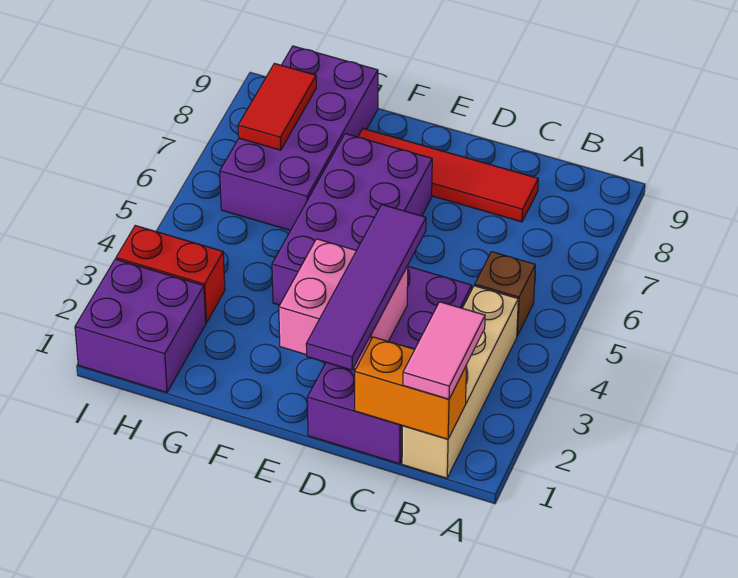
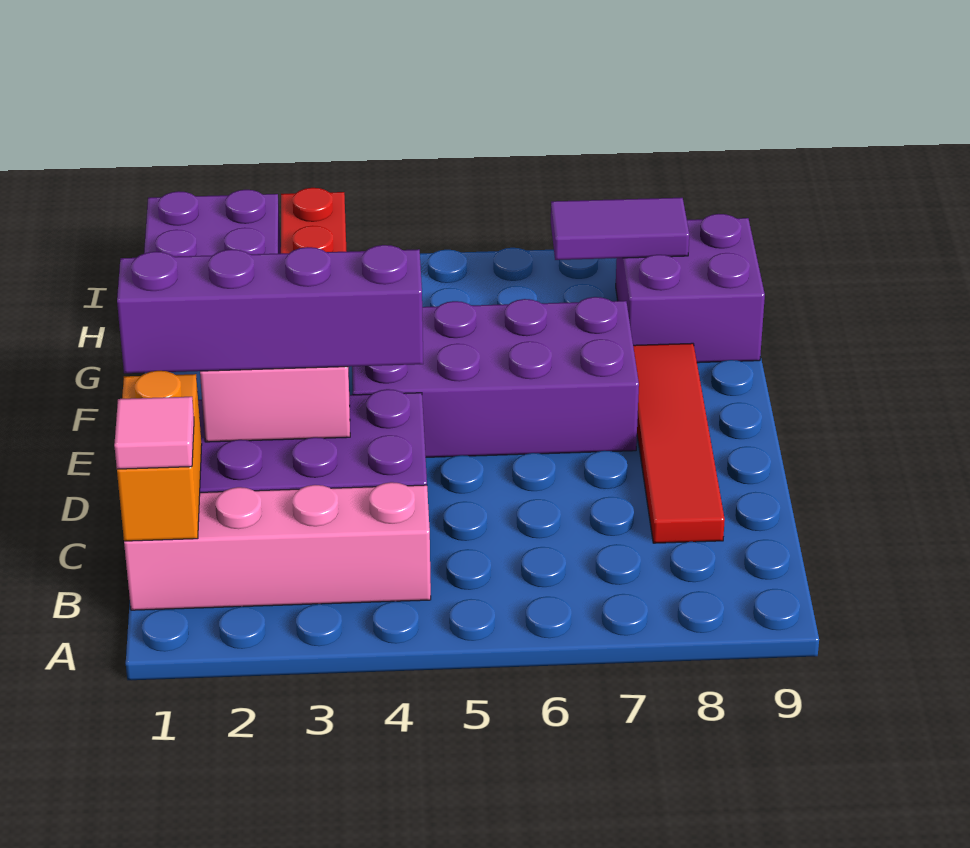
tan brick B1:B4 level 1 -> pink brick B1:B4 level 1
pink tile B1:B2 level 3 -> pink tile B1 level 3
brown brick B5 level 1 -> none
purple tile D1:D4 level 3 -> purple brick D1:D4 level 3
purple brick G6:H9 level 1 -> purple brick G8:H9 level 1
red tile H7:H8 level 2 -> purple tile H7:H8 level 2

